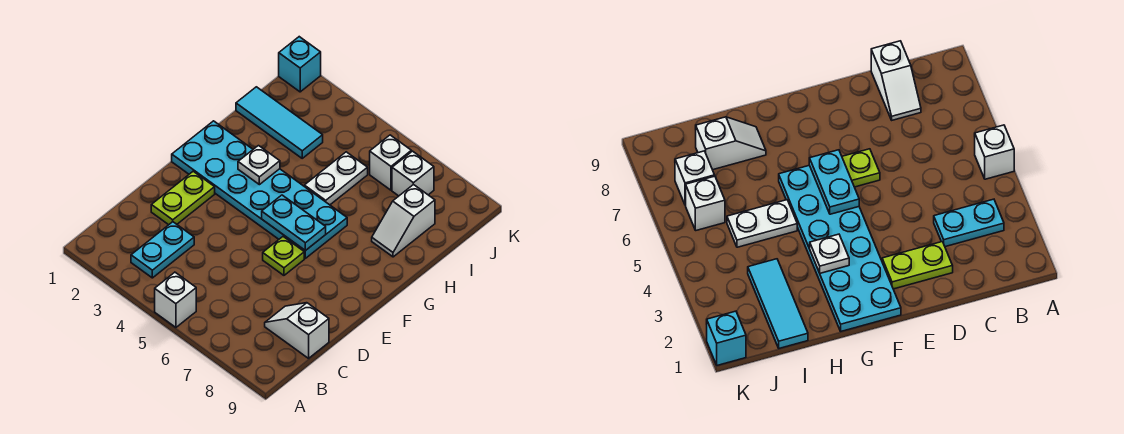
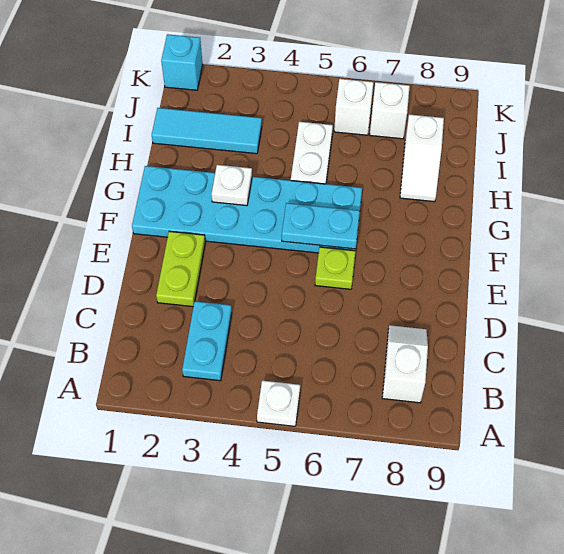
white brick A5 level 1 -> white plate A5 level 1
white slope C8:C9 level 1 top 9 -> white slope B8:C8 level 1 top B

